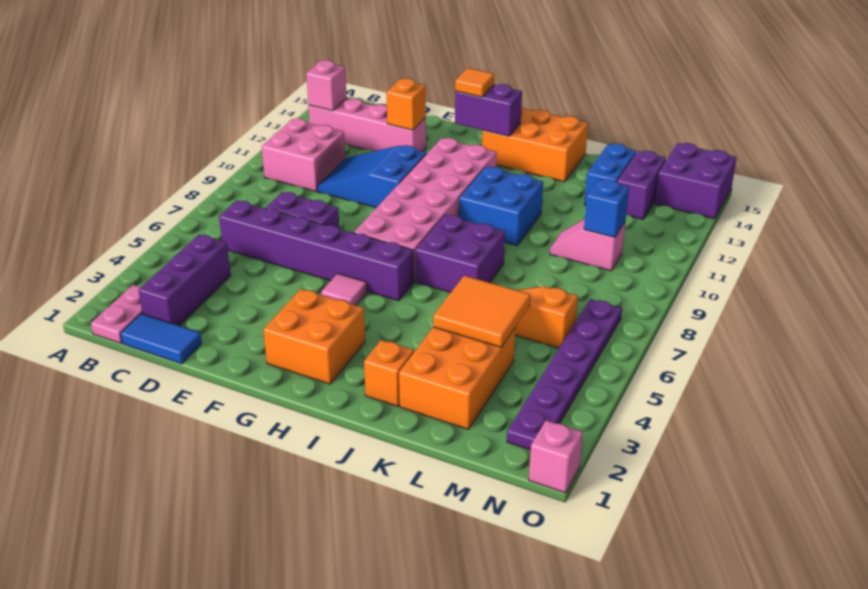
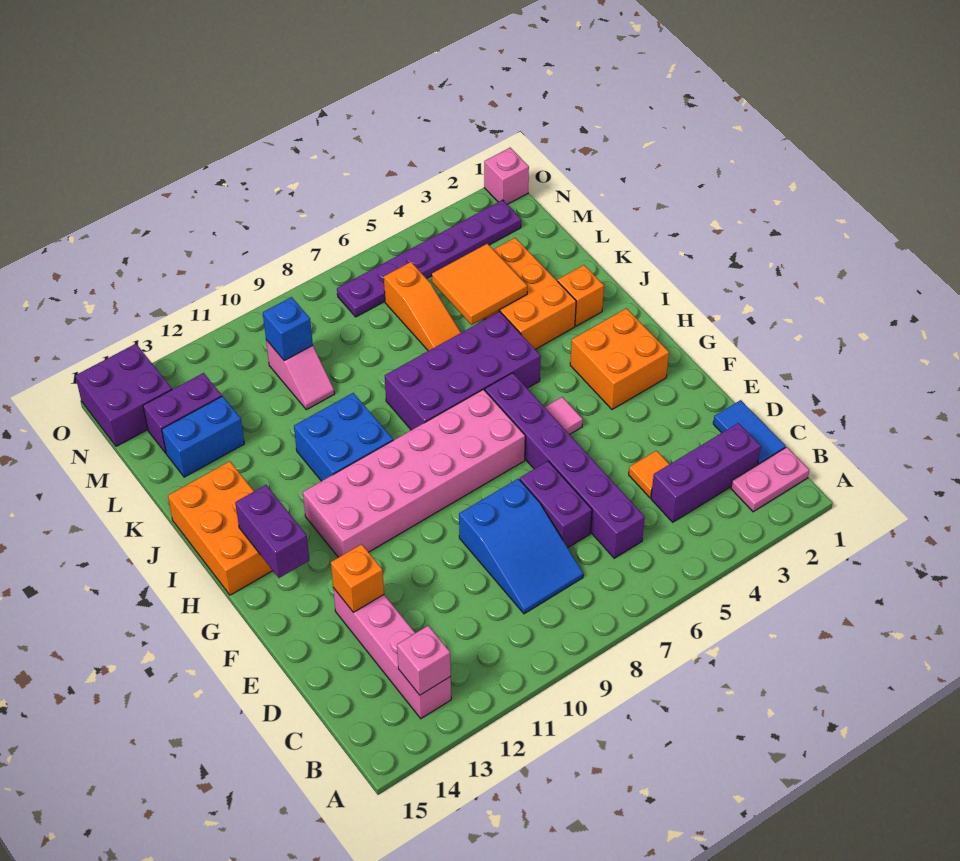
pink brick B10:C11 level 1 -> none
blue slope D10:F11 level 1 top F -> blue slope C8:E9 level 1 top E
orange tile G14 level 3 -> orange tile D4 level 1
purple brick I7:J8 level 1 -> purple brick I5:J8 level 1
orange brick K2:L4 level 1 -> orange brick J3:L4 level 1

